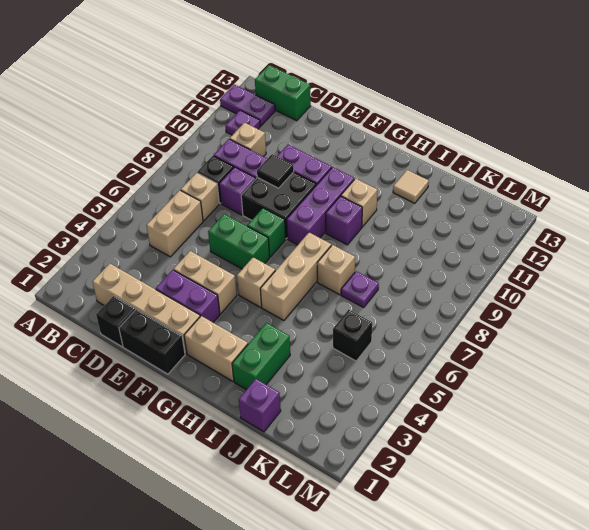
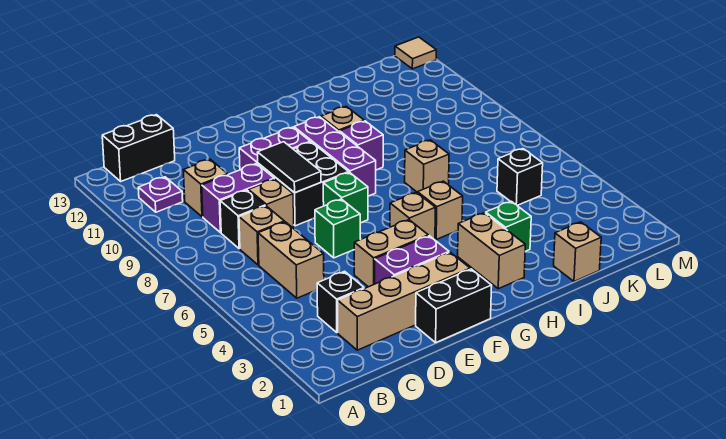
purple plate A12:B12 level 1 -> none
green brick B13:C13 level 1 -> black brick B13:C13 level 1
black brick D1 level 1 -> black brick C3 level 1
purple brick D8 level 1 -> tan brick D8 level 1
green brick E6:F6 level 1 -> green brick E6 level 1
black tile E9 level 2 -> black tile E8:E9 level 2
tan brick G2:H2 level 1 -> tan brick H2:H3 level 1
tan brick H5:H7 level 1 -> tan brick H5 level 1
green brick I2:I3 level 1 -> green brick I3 level 1
tan tile I12 level 1 -> tan tile M13 level 1
purple brick J1 level 1 -> tan brick J1 level 1
purple plate J7 level 1 -> none

